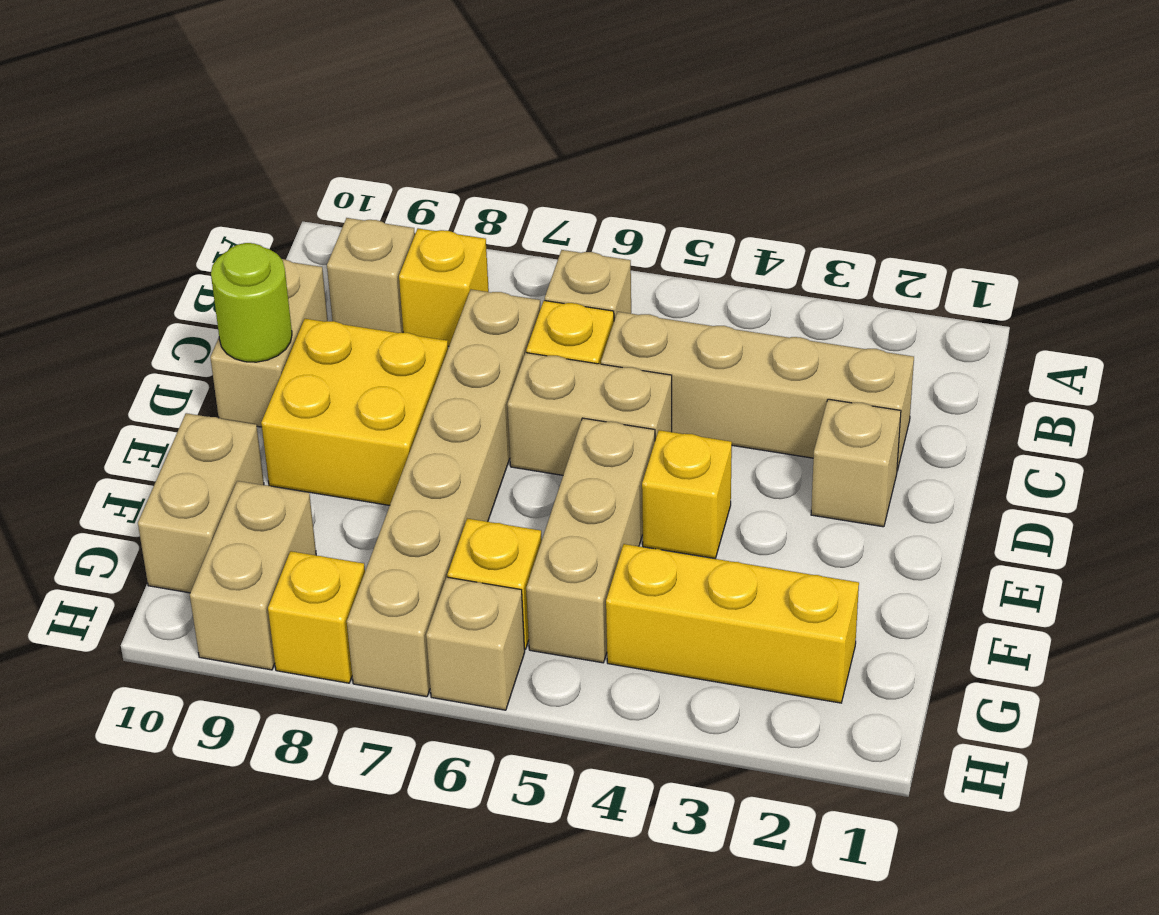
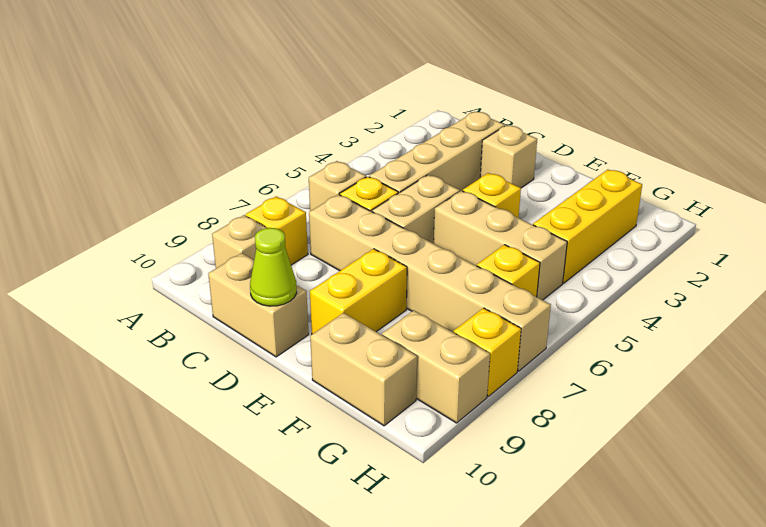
yellow brick D8:E9 level 1 -> yellow brick E8:E9 level 1
lime round brick D10 level 2 -> lime cone D10 level 2
tan brick H6 level 1 -> none

